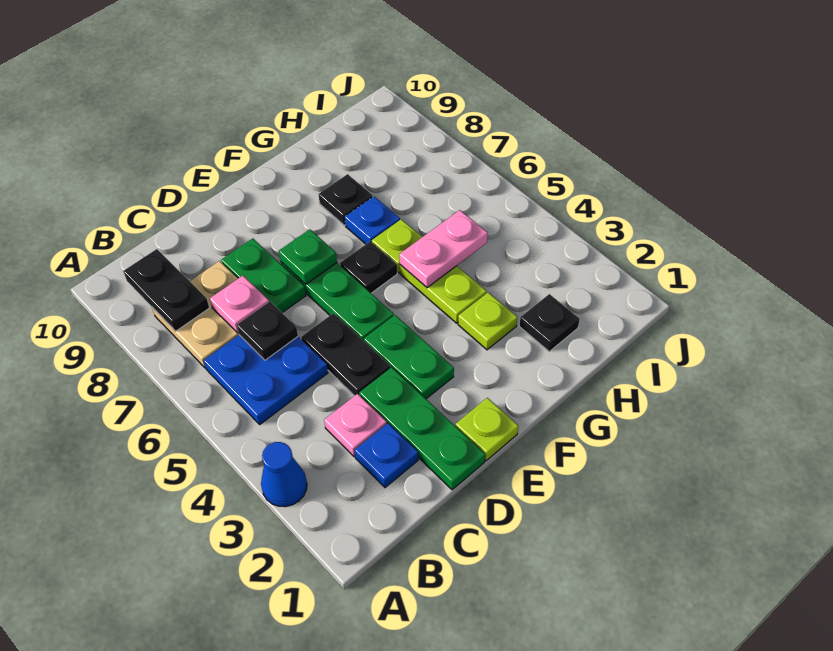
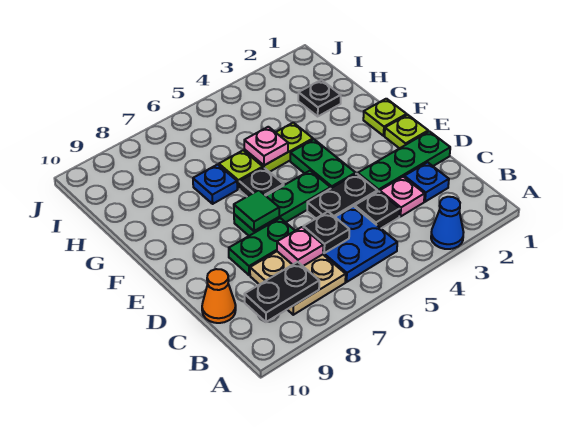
none -> orange cone C10 level 1
green plate E3:E4 level 1 -> green plate E4:F4 level 1
green plate E7 level 2 -> green tile E7 level 2
lime plate G3 level 1 -> lime plate F1 level 1
pink plate G5:H5 level 2 -> pink plate G5 level 2
black plate G8 level 1 -> black plate C4 level 1

